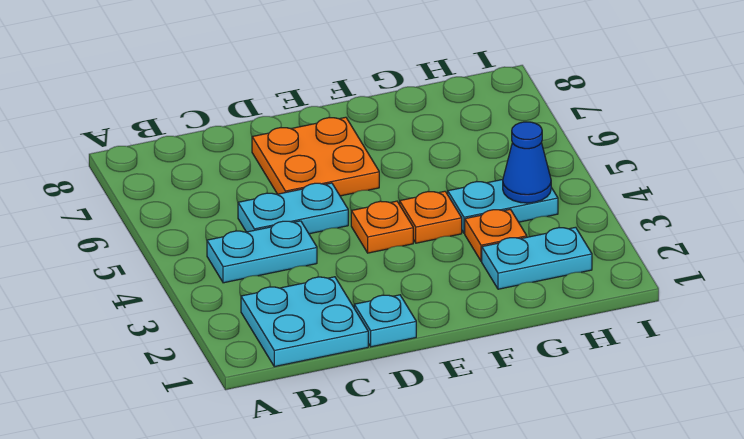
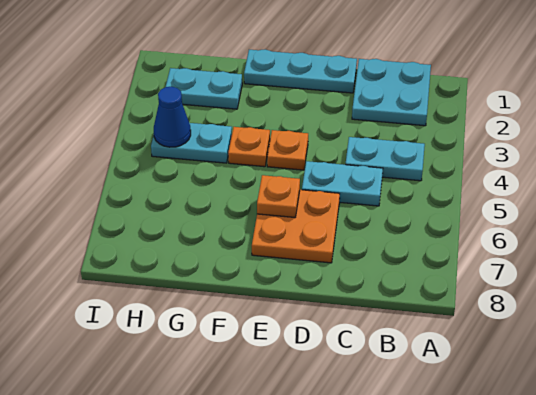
cyan plate D1 level 1 -> cyan plate D1:F1 level 1
orange plate G3 level 1 -> orange plate E6 level 2

